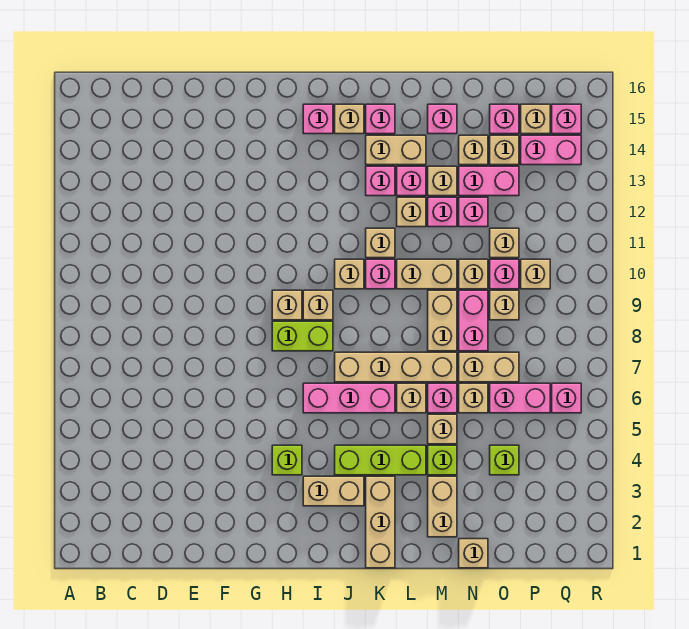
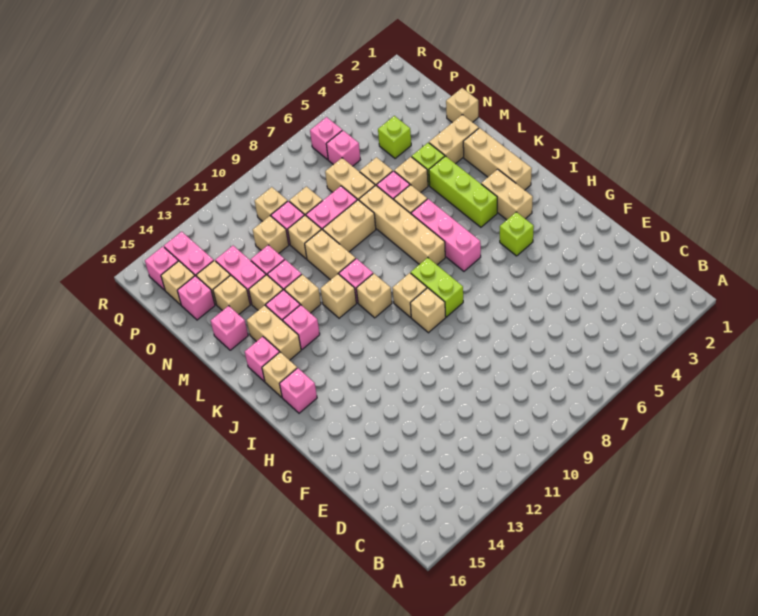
tan brick K1:K3 level 1 -> tan brick J2:L2 level 1
pink brick O6:P6 level 1 -> pink brick P6 level 1

